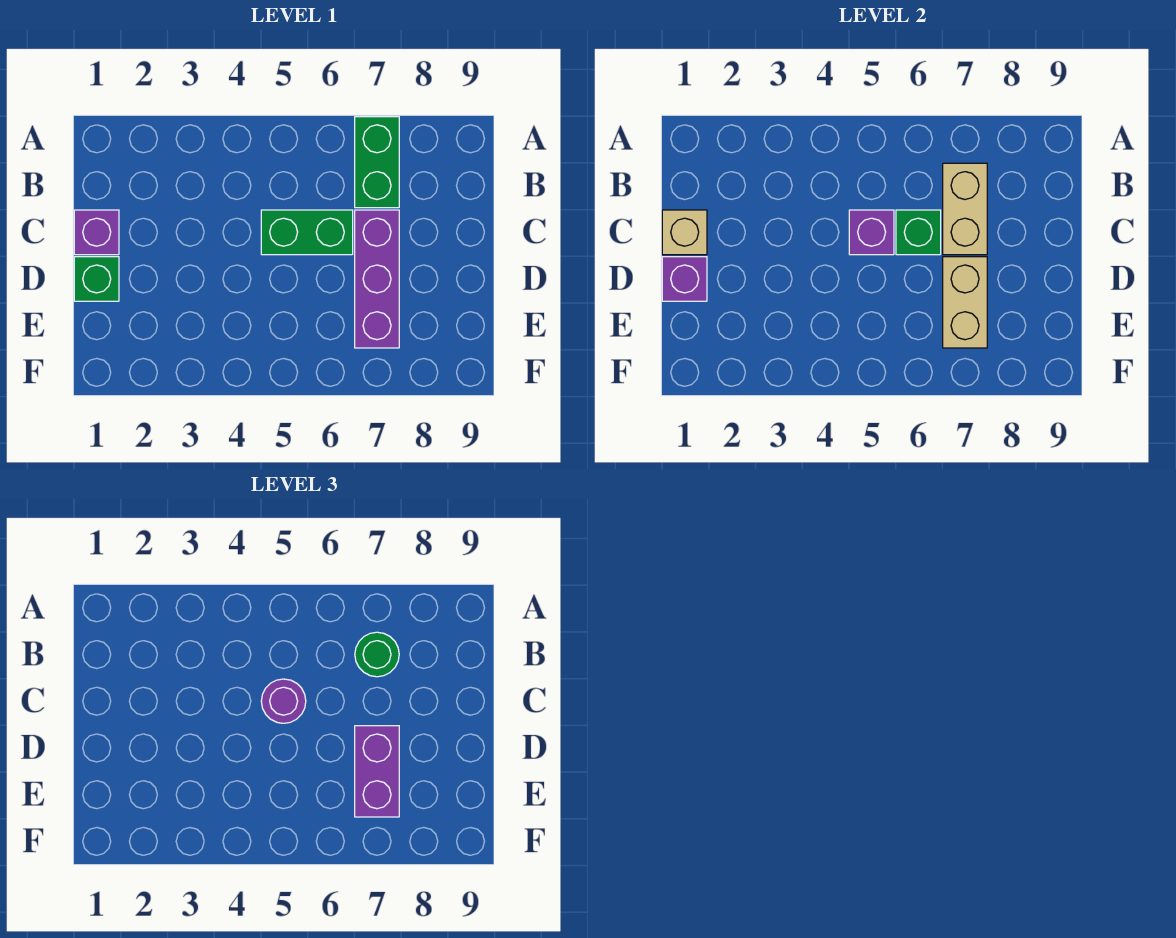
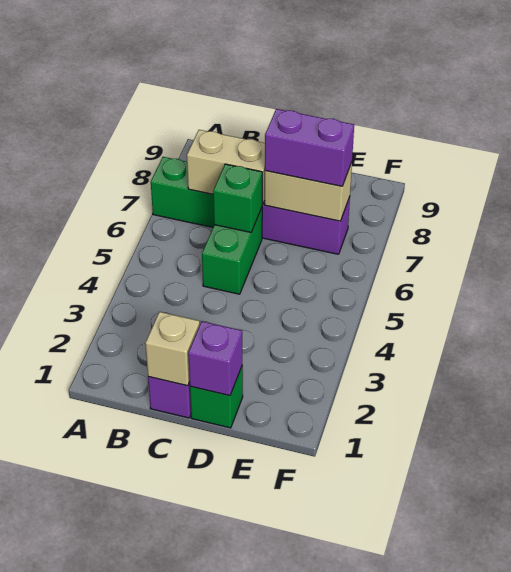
green round brick B7 level 3 -> none
purple brick C5 level 2 -> none
purple round brick C5 level 3 -> none

